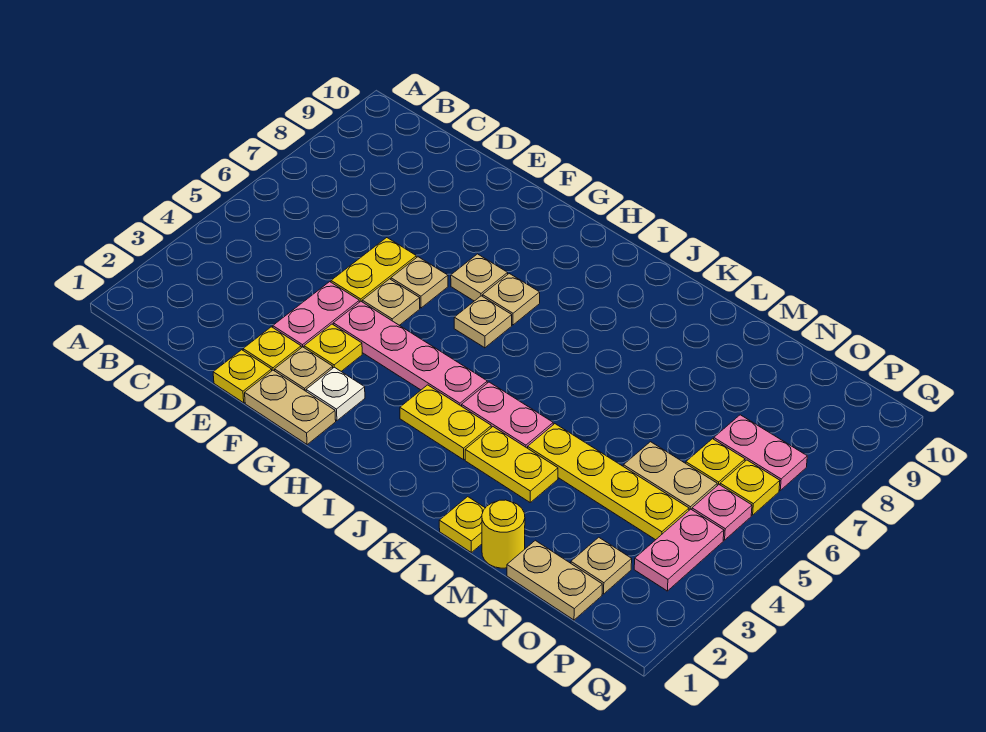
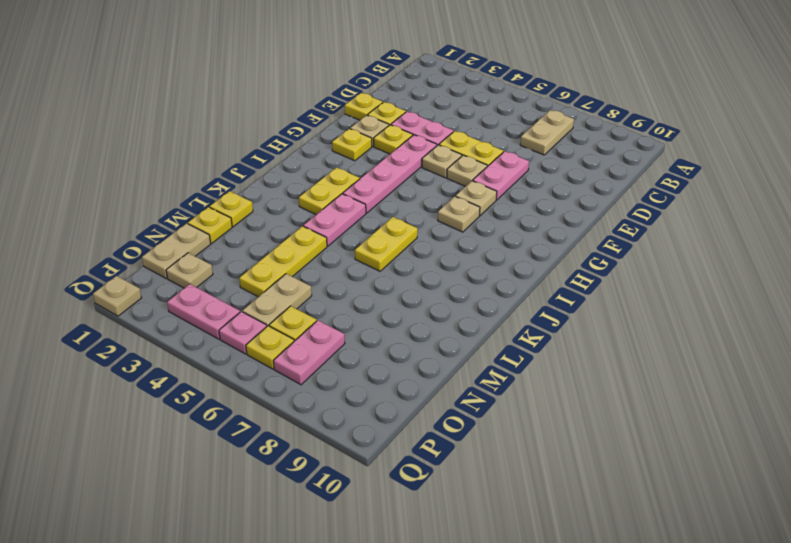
none -> pink plate E7:F7 level 1
tan plate F1:G1 level 1 -> tan plate B7:C7 level 1
white plate G2 level 1 -> yellow plate G2 level 1
tan plate H6 level 1 -> tan plate Q1 level 1
yellow plate K3:L3 level 1 -> yellow plate J6:K6 level 1
yellow plate L4:O4 level 1 -> yellow plate L4:N4 level 1
yellow round brick M1 level 1 -> yellow plate M1 level 1

